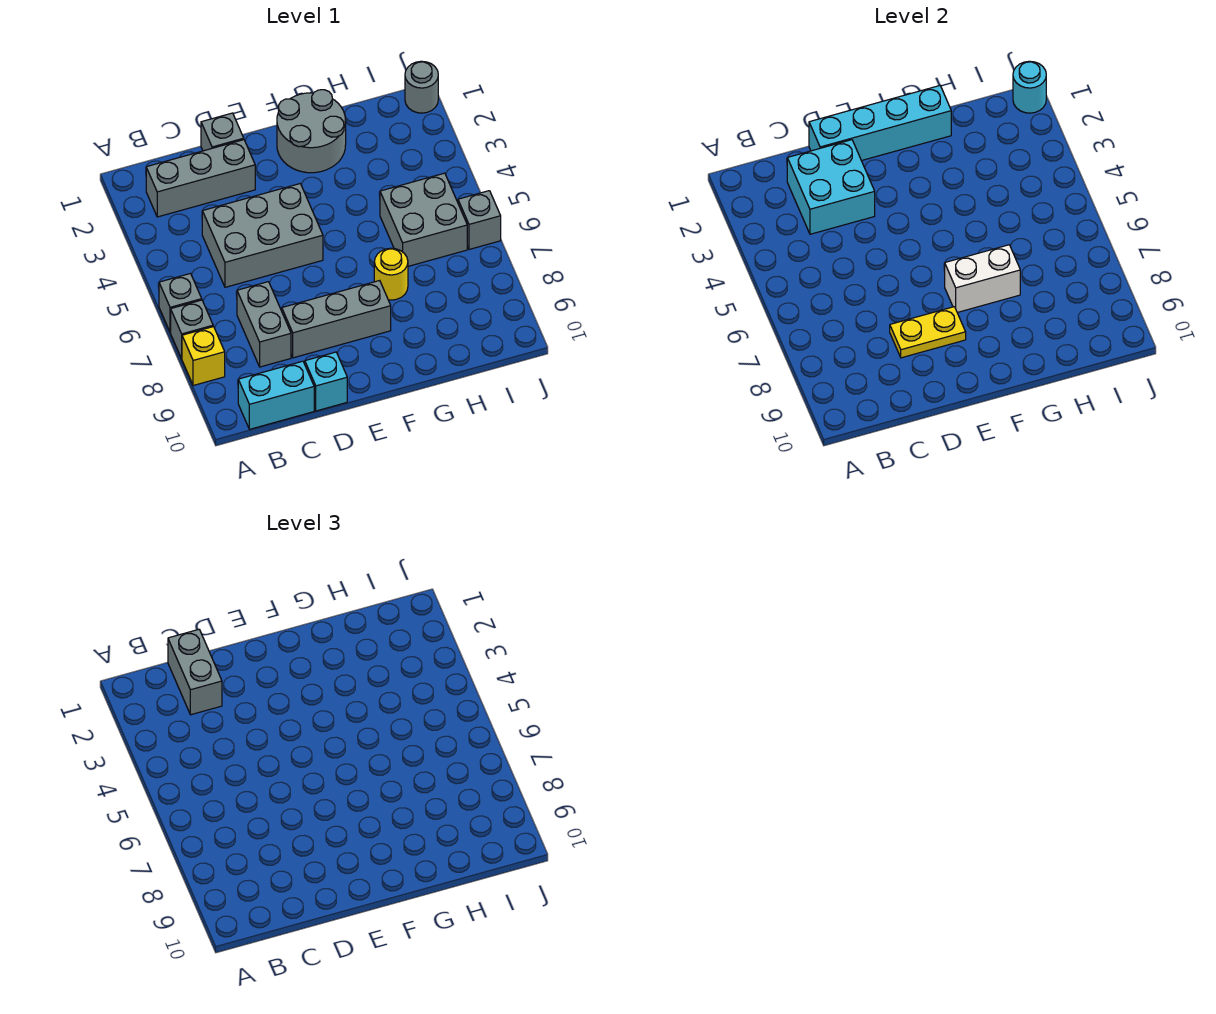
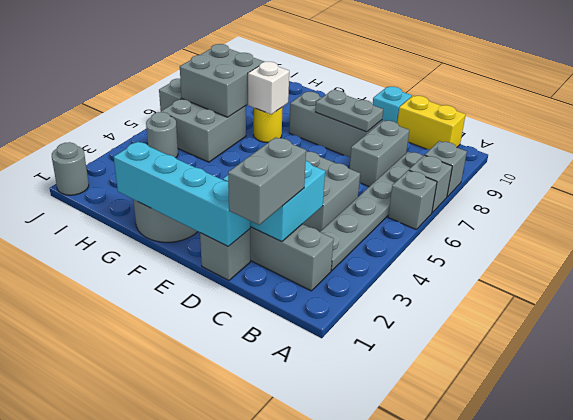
yellow brick A8 level 1 -> grey brick A8 level 1
none -> grey plate B3:B8 level 1
cyan brick B10:C10 level 1 -> yellow brick B10:C10 level 1
yellow plate D8:E8 level 2 -> grey plate D8:E8 level 2
white brick F7:G7 level 2 -> white brick G7 level 2
none -> grey brick H6:I7 level 2
none -> grey round brick I4 level 1
cyan round brick J1 level 2 -> none

